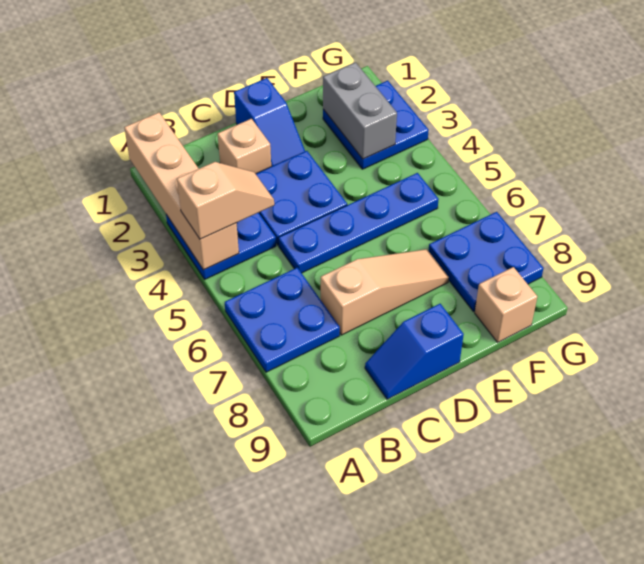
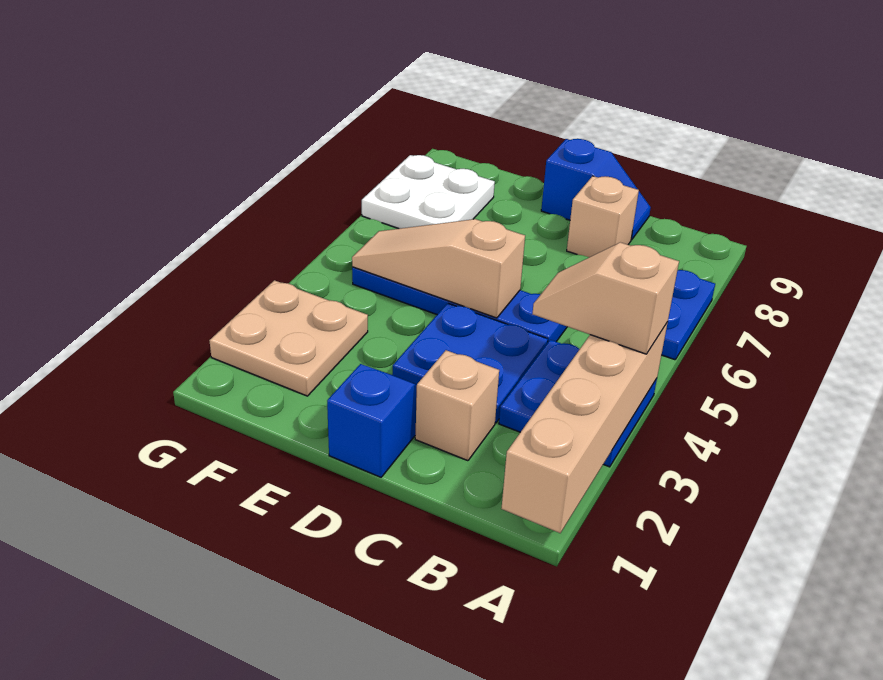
tan slope C7:E7 level 1 top C -> tan slope D5:F5 level 2 top D
blue plate F2:G3 level 1 -> tan plate F2:G3 level 1
grey brick F2:F3 level 2 -> none
blue plate F7:G8 level 1 -> white plate F7:G8 level 1
tan brick F9 level 1 -> tan brick C8 level 1

